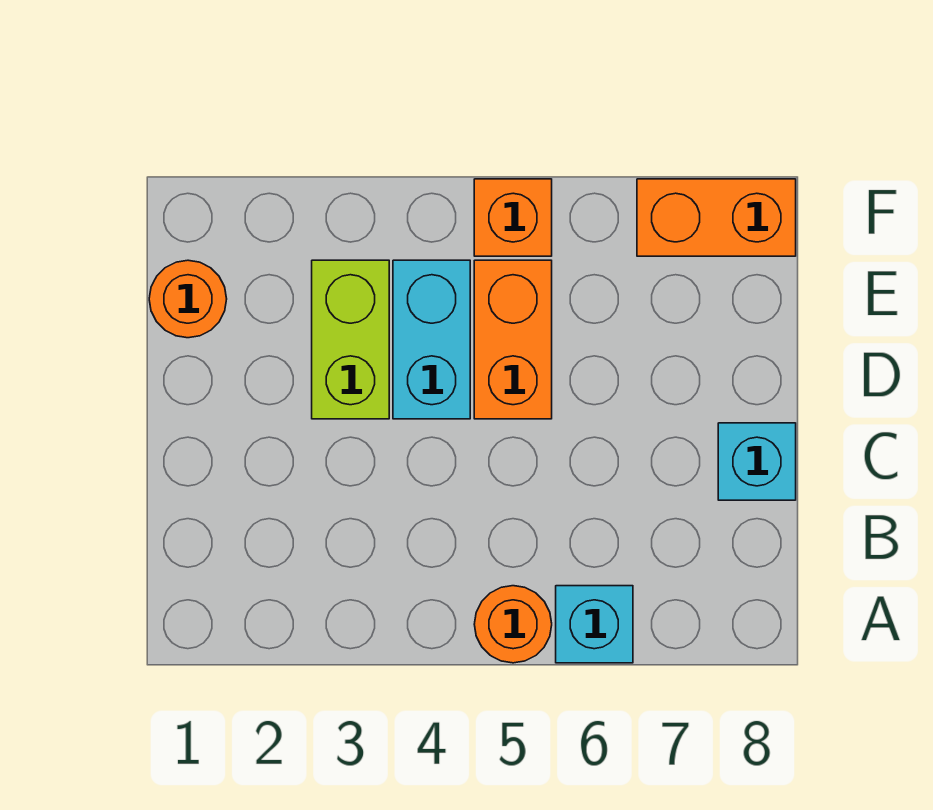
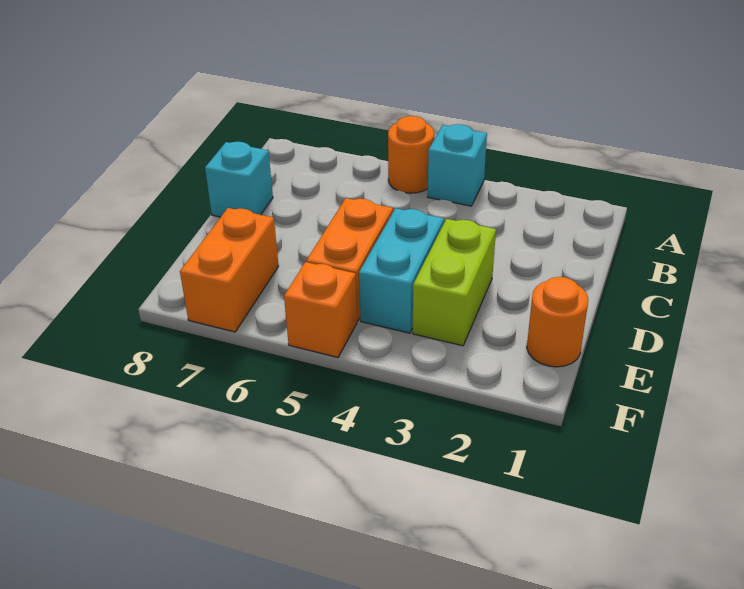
cyan brick A6 level 1 -> cyan brick A4 level 1
orange brick F7:F8 level 1 -> orange brick E7:F7 level 1

